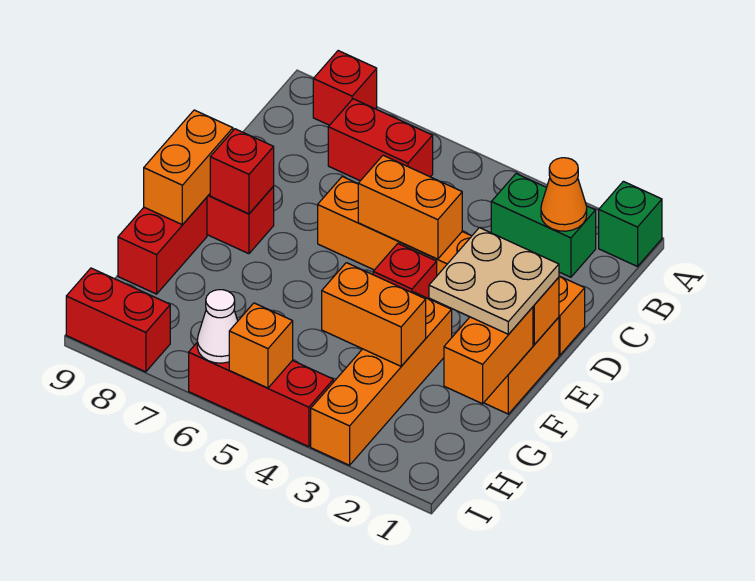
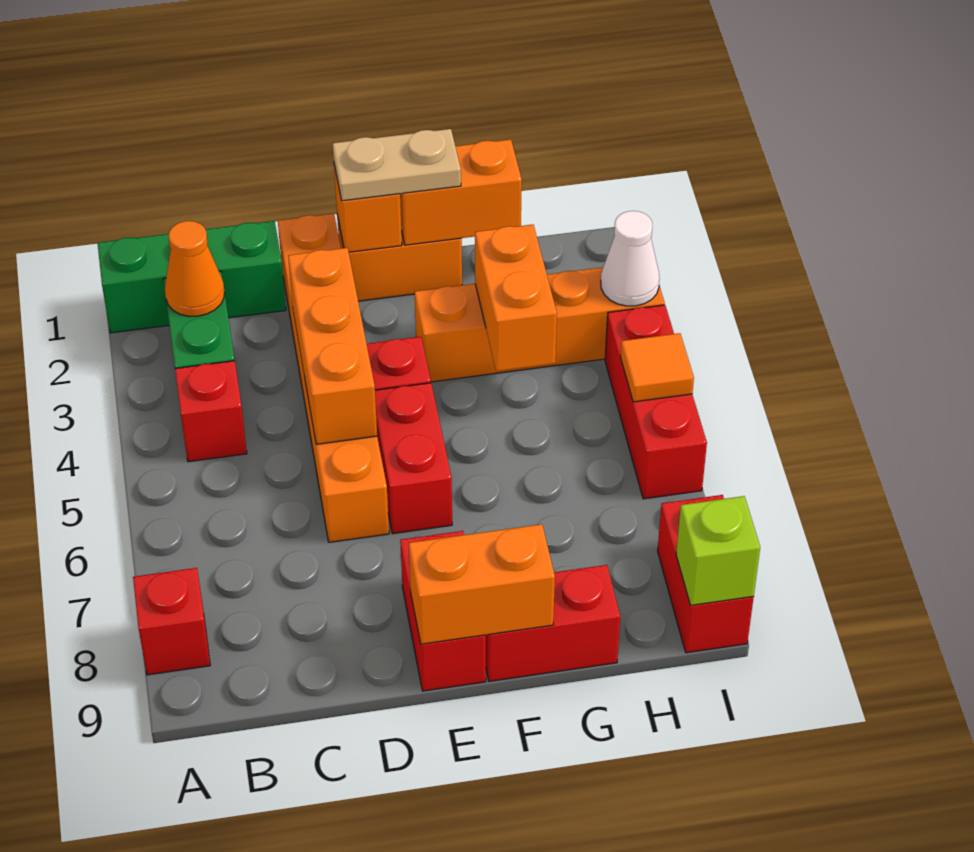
green brick A1 level 1 -> green brick A1:C1 level 1
red brick B6:B7 level 1 -> red brick E5:E6 level 1
orange brick D4:D5 level 2 -> orange brick D3:D5 level 2
tan plate E1:F2 level 3 -> tan plate E1:F1 level 3
red brick E8 level 2 -> red brick B4 level 1
orange brick I5 level 2 -> orange tile I5 level 2
white cone I6 level 2 -> white cone I3 level 2
none -> lime brick I9 level 2

